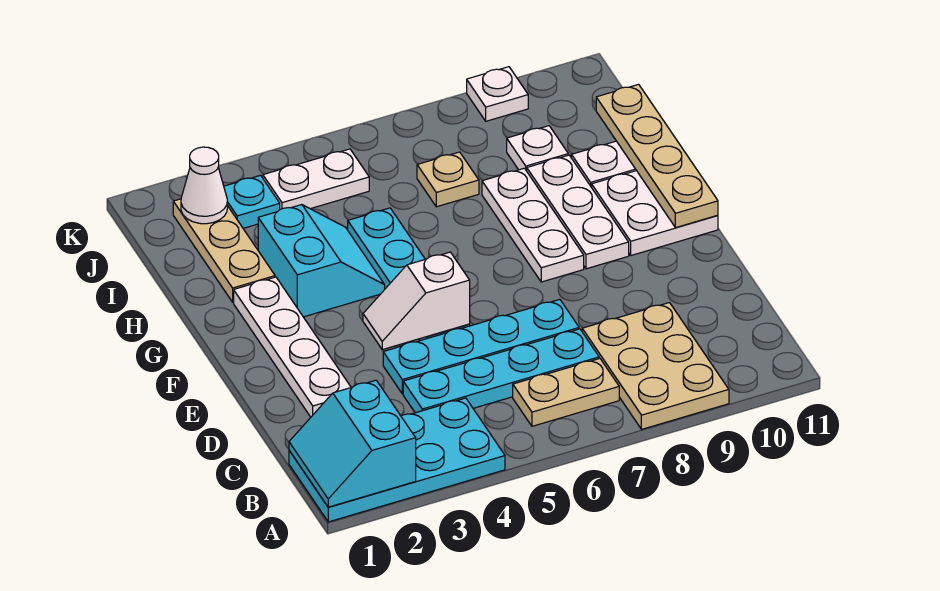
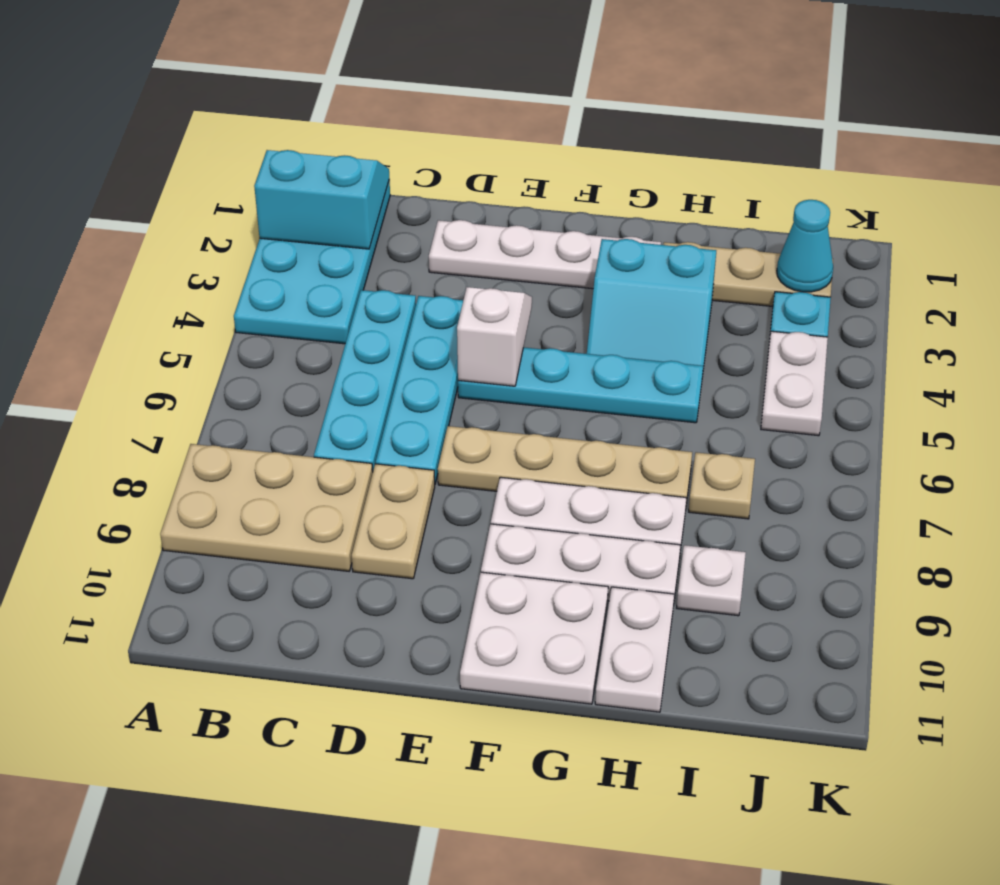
tan plate B6:B7 level 1 -> tan plate D8:D9 level 1
tan plate F11:I11 level 2 -> tan plate E7:H7 level 1
white cone J2 level 2 -> cyan cone J2 level 2
white plate K9 level 1 -> none

